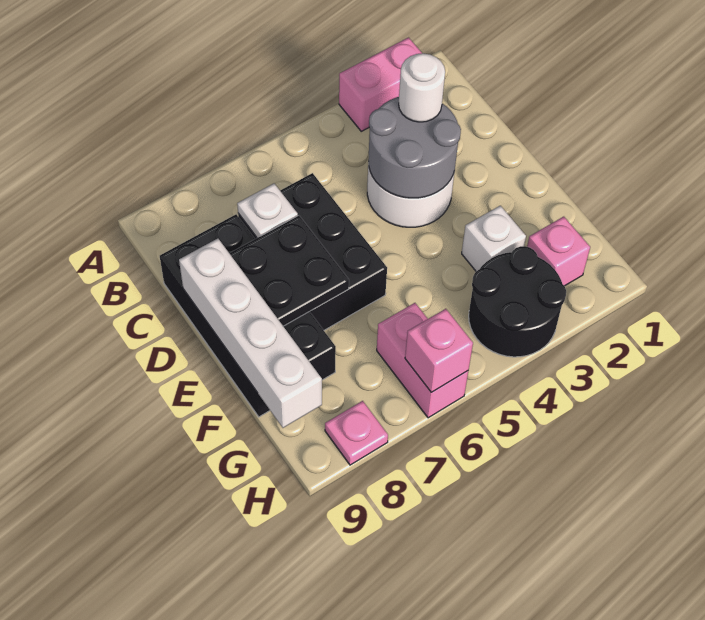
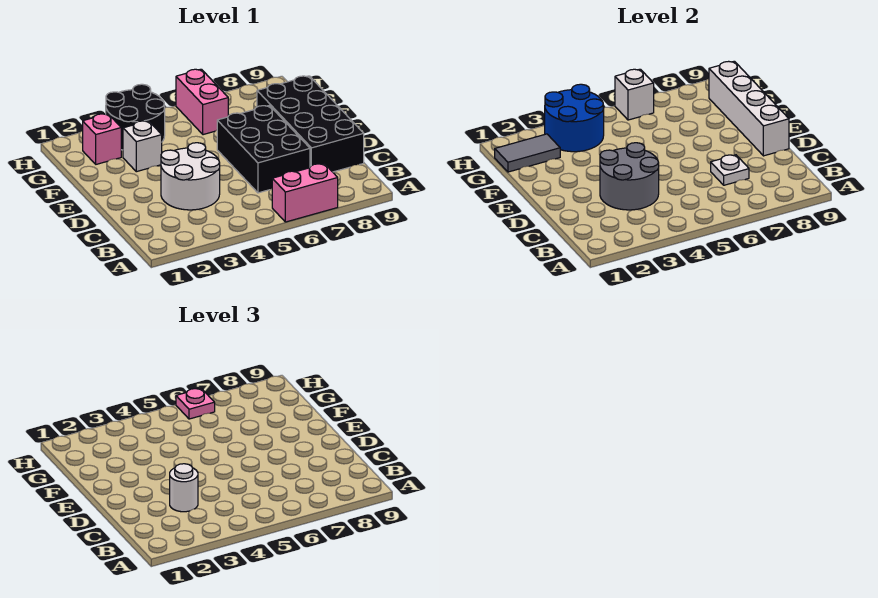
pink brick A2:A3 level 1 -> pink brick A6:A7 level 1
black plate D7:E8 level 2 -> none
none -> grey tile G1:G2 level 2
none -> blue round brick G3:H4 level 2
pink brick H6 level 2 -> white brick H6 level 2
pink plate H8 level 1 -> pink plate H6 level 3

